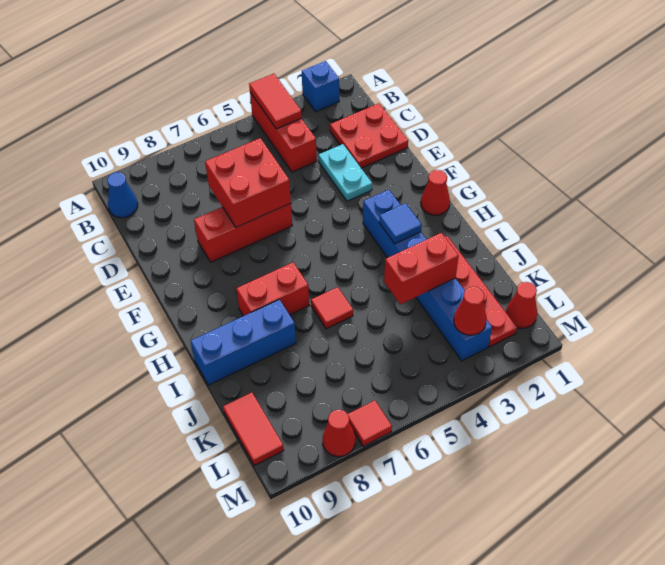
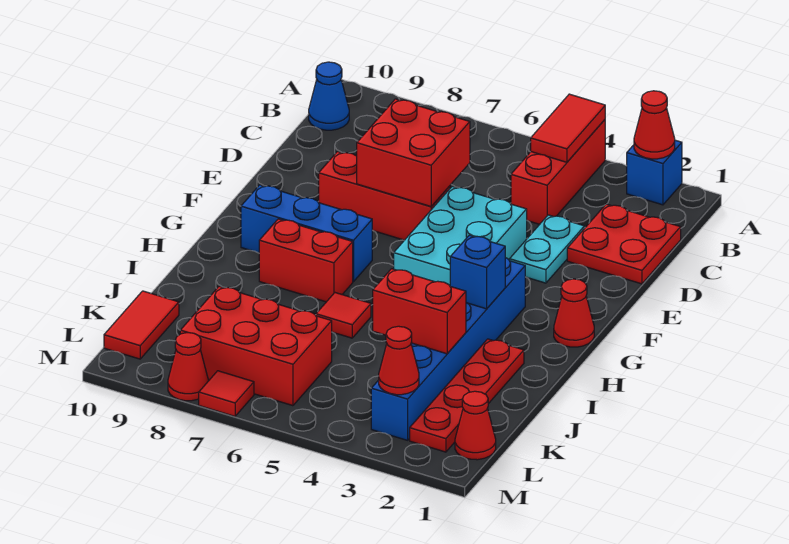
none -> red cone A2 level 2
none -> cyan brick E4:G5 level 1
blue tile H3 level 2 -> blue brick H3 level 2
blue brick I8:I10 level 1 -> blue brick G7:G9 level 1
none -> red brick K6:L8 level 1

